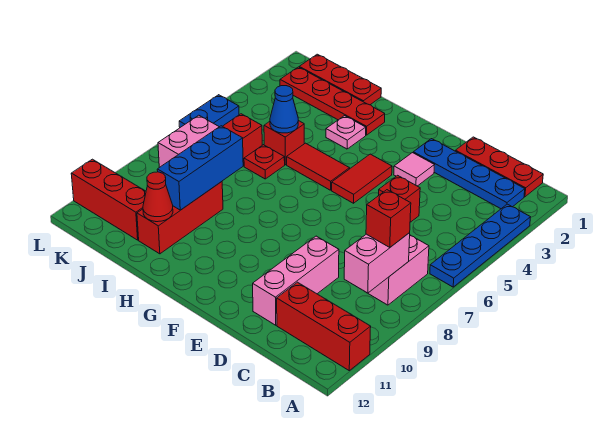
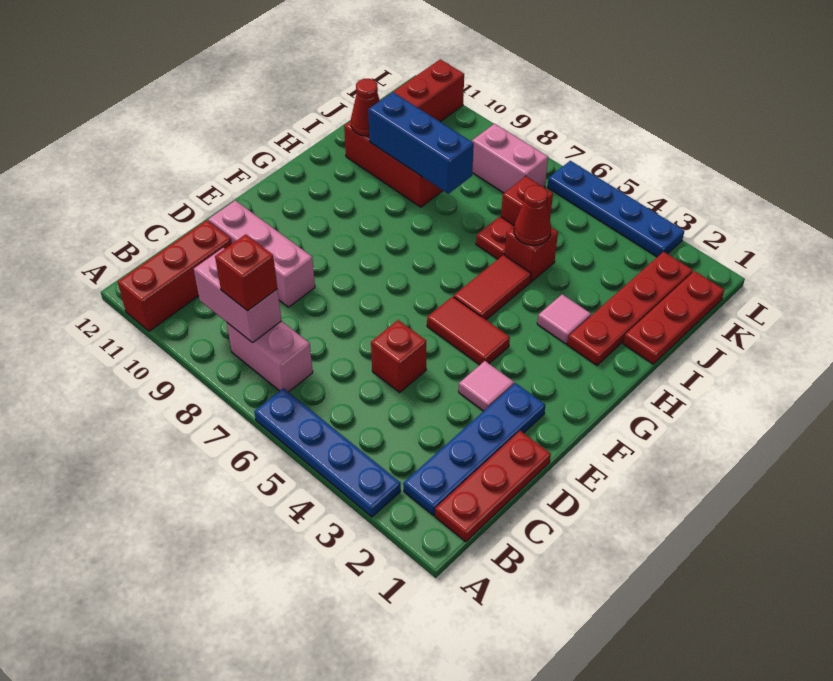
pink plate H3 level 1 -> pink tile H3 level 1
blue cone I5 level 2 -> red cone I5 level 2
blue plate L5:L6 level 1 -> blue plate L3:L6 level 1

